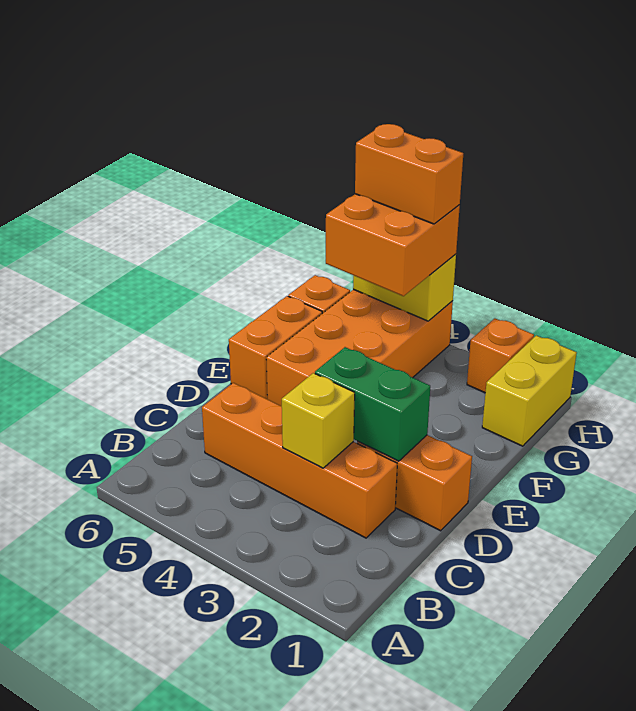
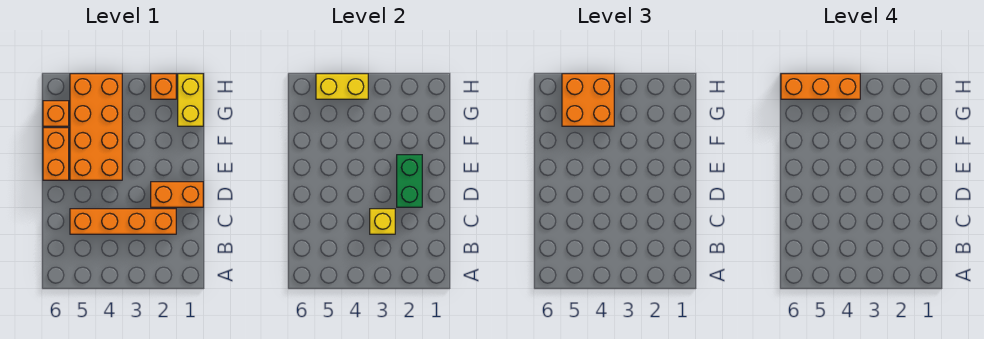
green brick D2:D3 level 2 -> green brick D2:E2 level 2
orange brick H4:H5 level 4 -> orange brick H4:H6 level 4

